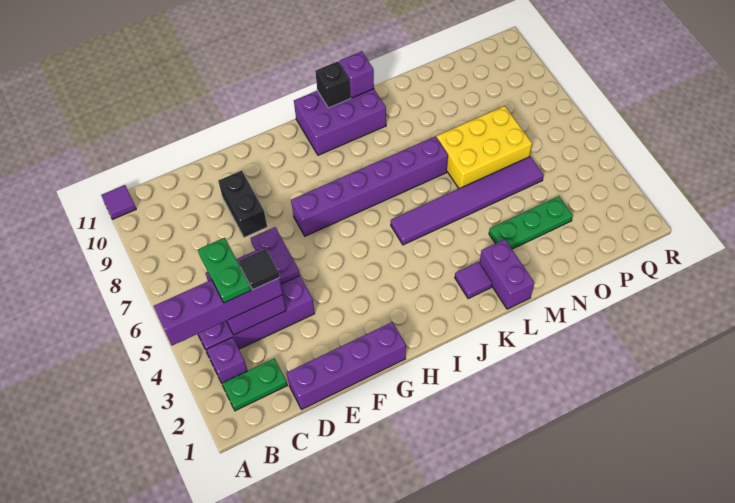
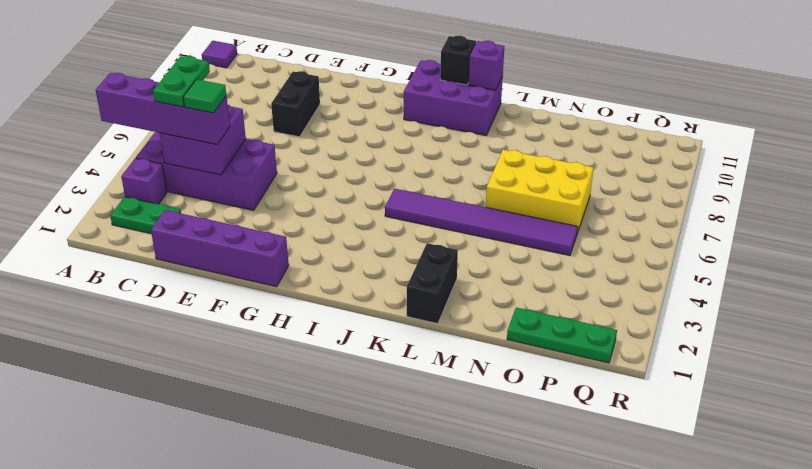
black tile D4 level 4 -> green tile D4 level 4
purple plate E5:E6 level 2 -> none
purple brick G7:L7 level 1 -> none
purple tile K2 level 1 -> none
purple brick L1:L2 level 1 -> black brick L1:L2 level 1
green plate M3:O3 level 1 -> green plate O1:Q1 level 1

